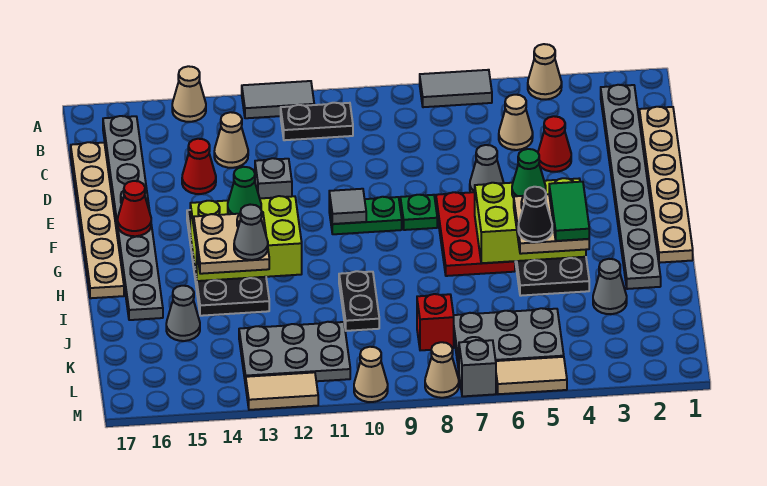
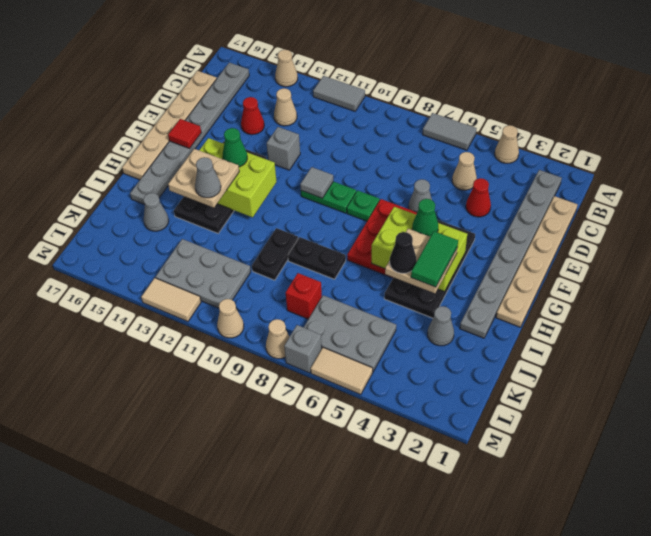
black plate B10:B11 level 1 -> black plate I8:I9 level 1
red cone F16 level 2 -> red tile F16 level 2

